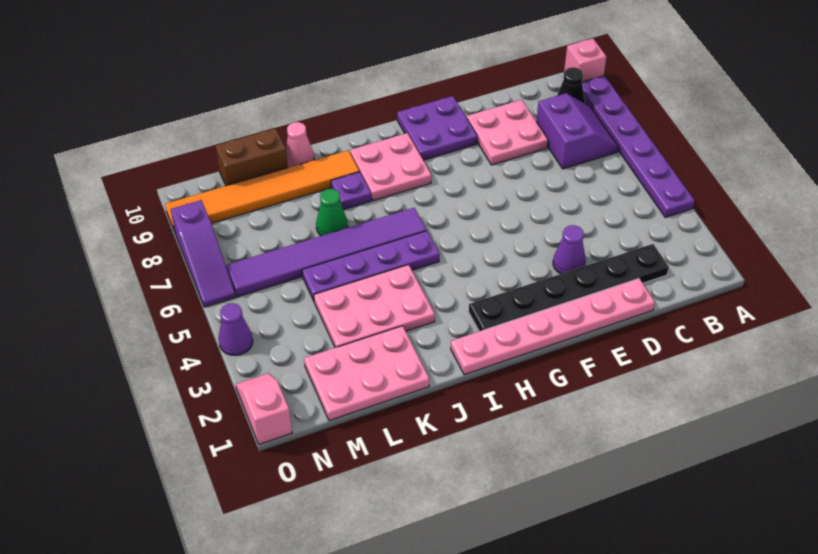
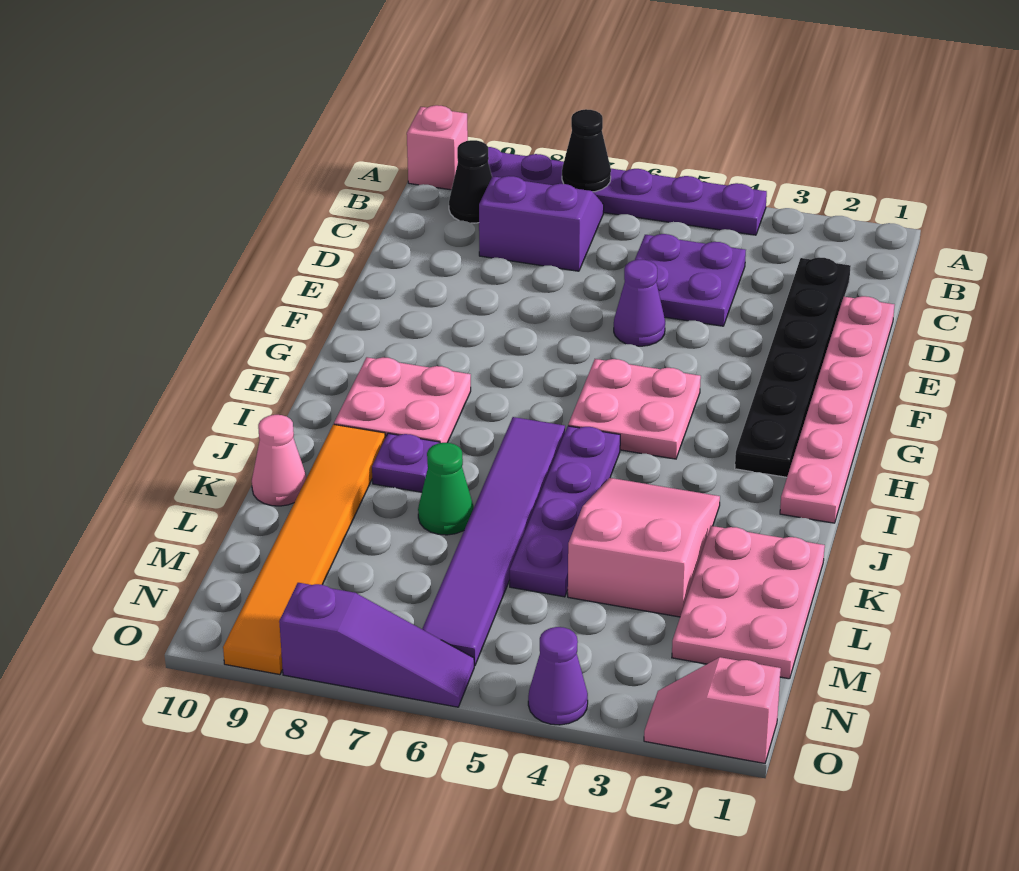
none -> black cone A7 level 2
pink plate D8:E9 level 1 -> pink plate G4:H5 level 1
purple cone E3 level 1 -> purple cone E5 level 1
purple plate F9:G10 level 1 -> purple plate C4:D5 level 1
pink plate J3:L4 level 1 -> pink slope J3:L4 level 1 top L
brown brick L10:M10 level 1 -> none

